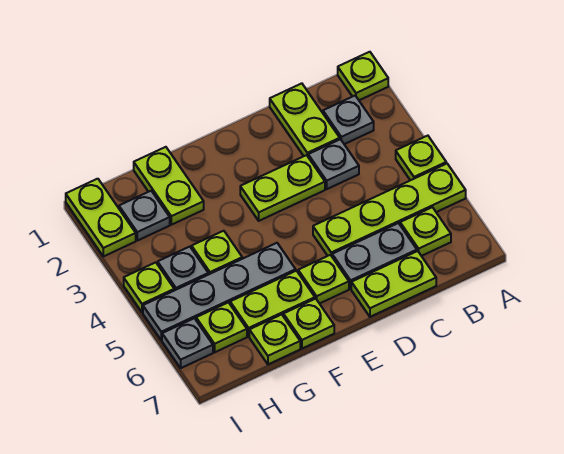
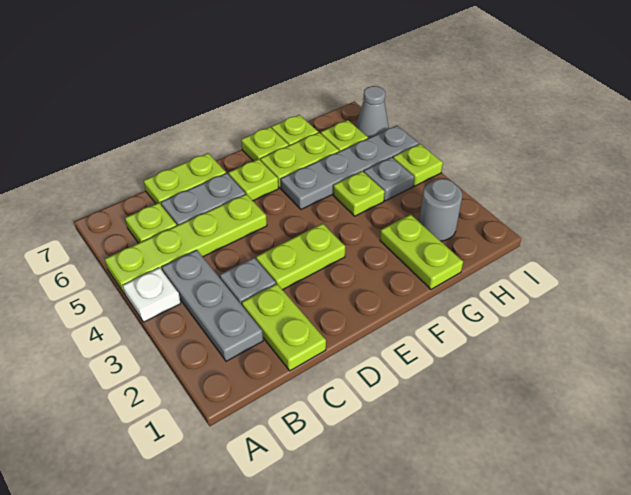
lime plate A1 level 1 -> none
lime plate A4 level 1 -> white plate A4 level 1
grey plate B2 level 1 -> grey plate B2:B4 level 1
grey plate H2 level 1 -> grey round brick H2 level 1
lime plate I1:I2 level 1 -> none
grey plate I6 level 1 -> grey cone I6 level 1

